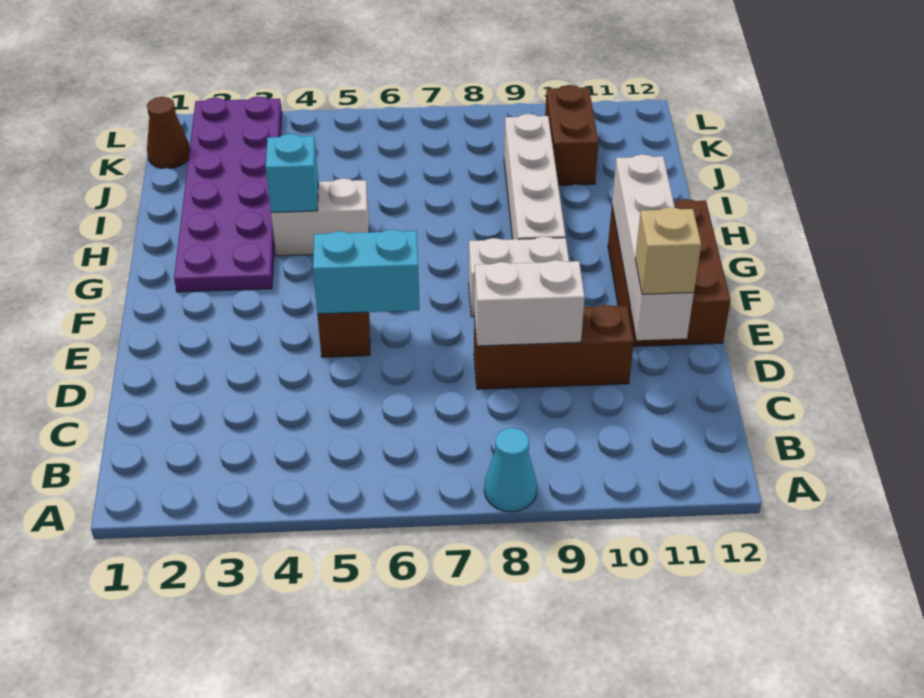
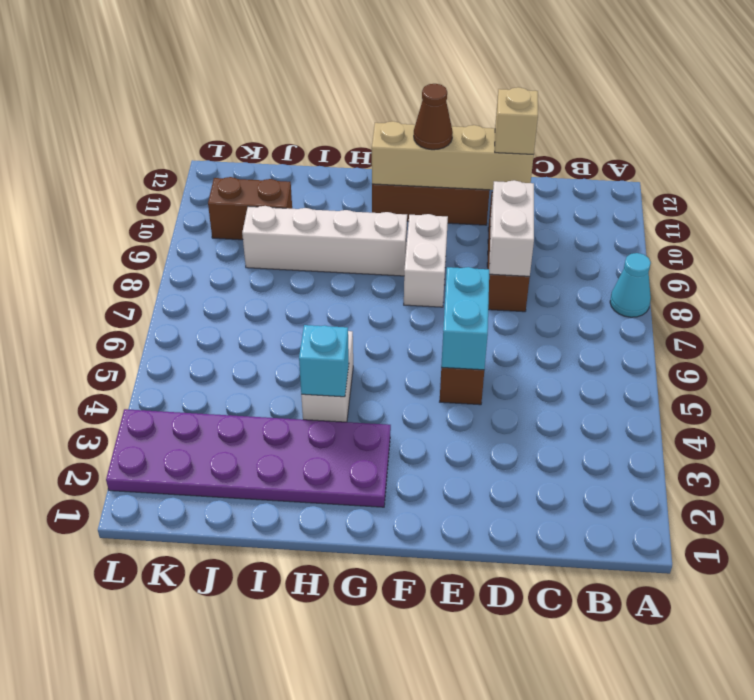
white brick D11:G11 level 2 -> tan brick D11:G11 level 2
brown cone K1 level 1 -> brown cone F11 level 3

